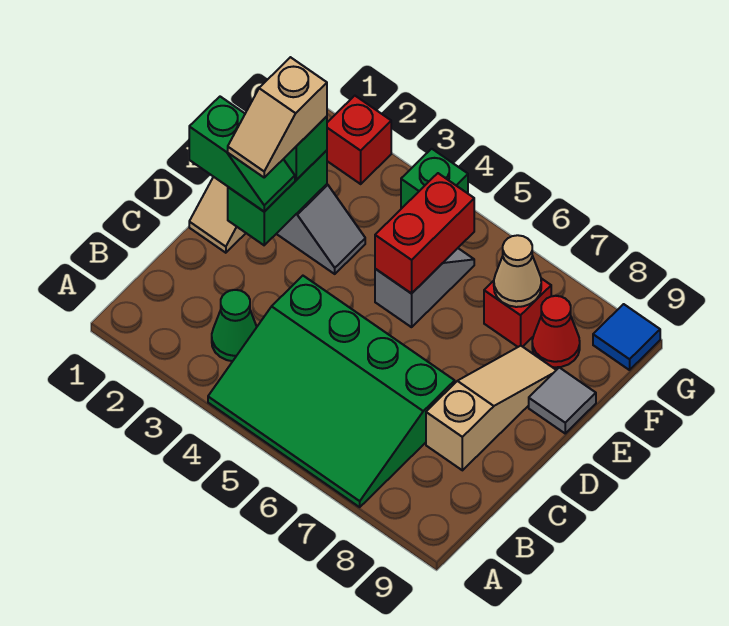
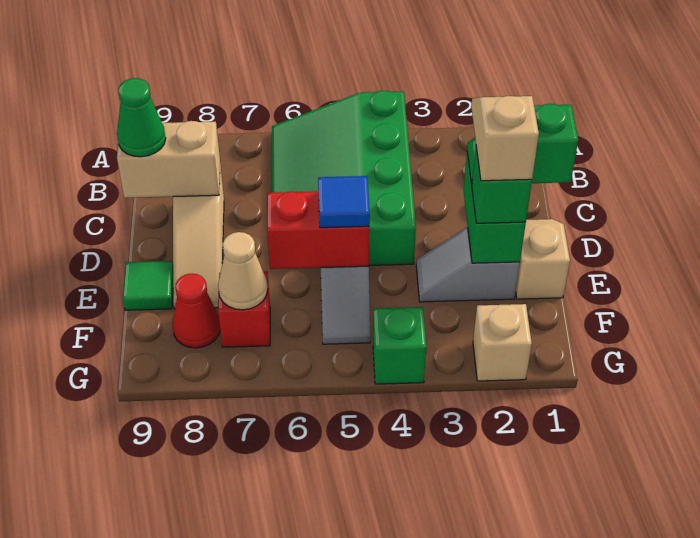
green slope A4:C7 level 1 top C -> green slope A4:D6 level 1 top 4
green cone B3 level 1 -> green cone C9 level 3
none -> tan brick C8:C9 level 2
red brick E5:F5 level 2 -> red brick E5:E6 level 2
grey tile E9 level 1 -> green tile E9 level 1
red brick G2 level 1 -> tan brick G2 level 1
blue tile G9 level 1 -> blue tile E5 level 3

